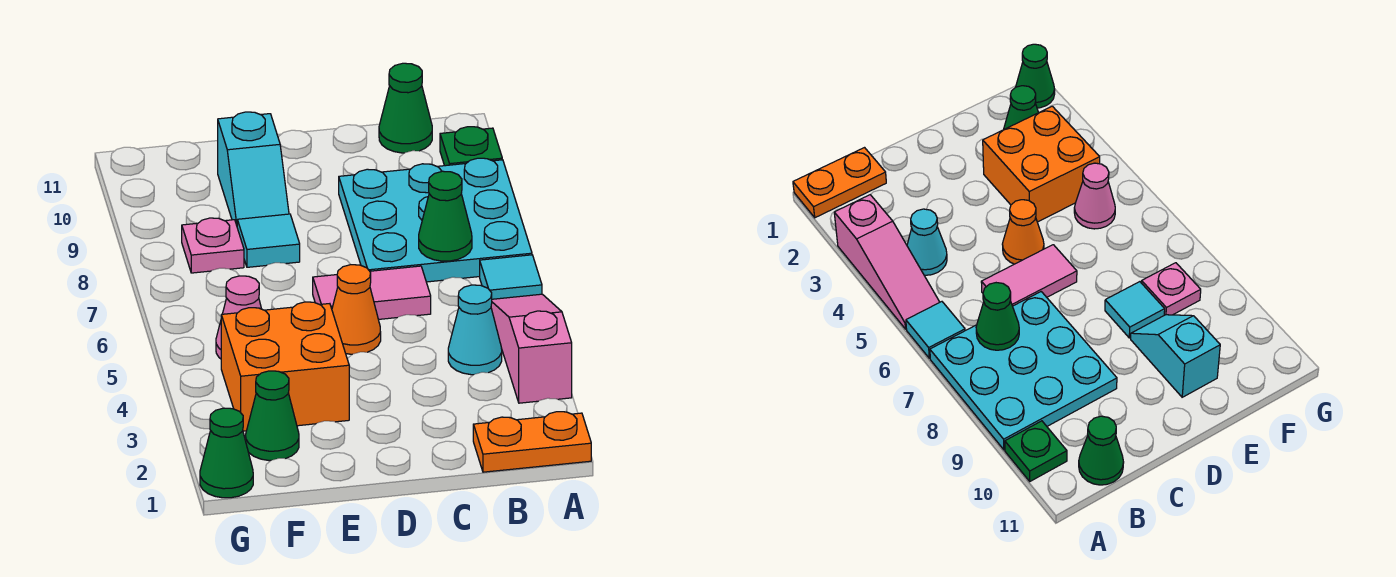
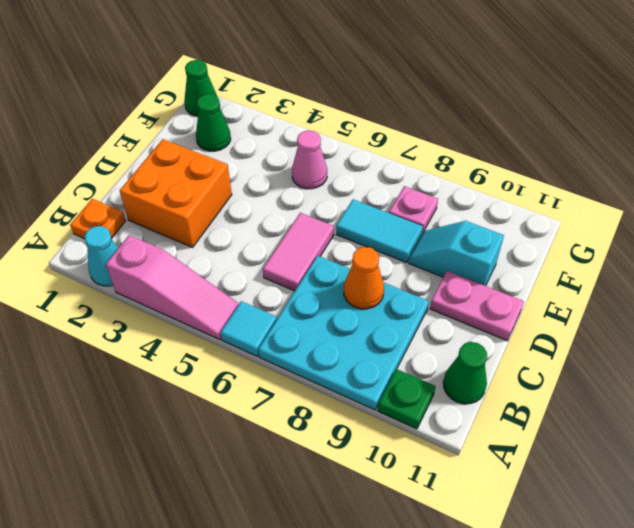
orange plate A1:B1 level 1 -> orange plate B1 level 1
cyan cone B4 level 1 -> cyan cone A2 level 1
green cone B7 level 2 -> none
orange cone D5 level 1 -> orange cone C8 level 2
none -> pink plate D10:D11 level 1
orange brick E3:F4 level 1 -> orange brick C2:D3 level 1
cyan tile E8 level 1 -> cyan tile E7:E8 level 1

